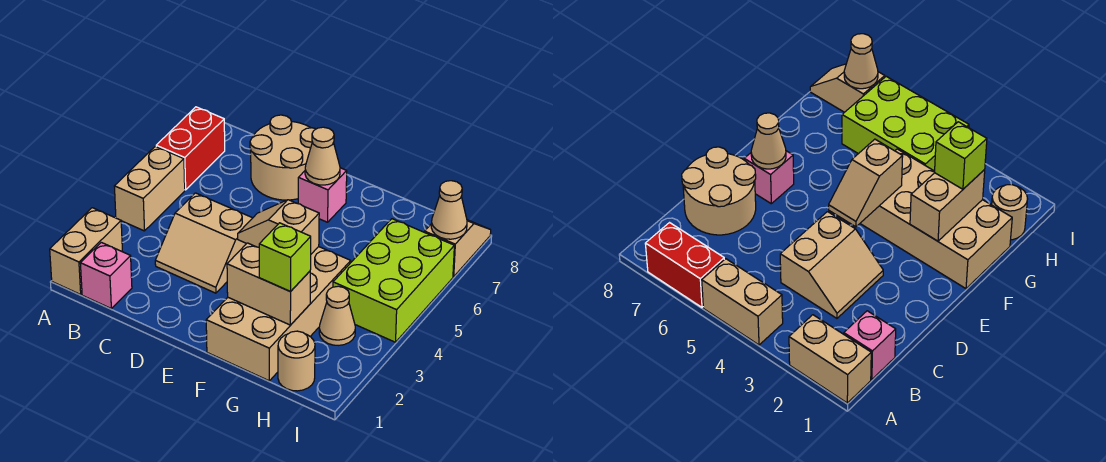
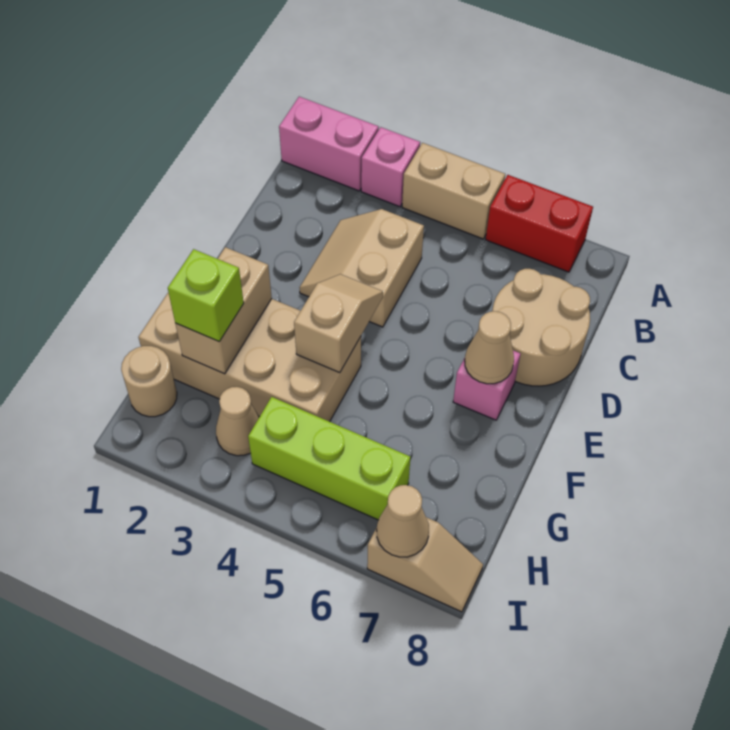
tan brick A1:A2 level 1 -> pink brick A1:A2 level 1
pink brick B1 level 1 -> pink brick A3 level 1
lime brick H4:I6 level 1 -> lime brick H4:H6 level 1

